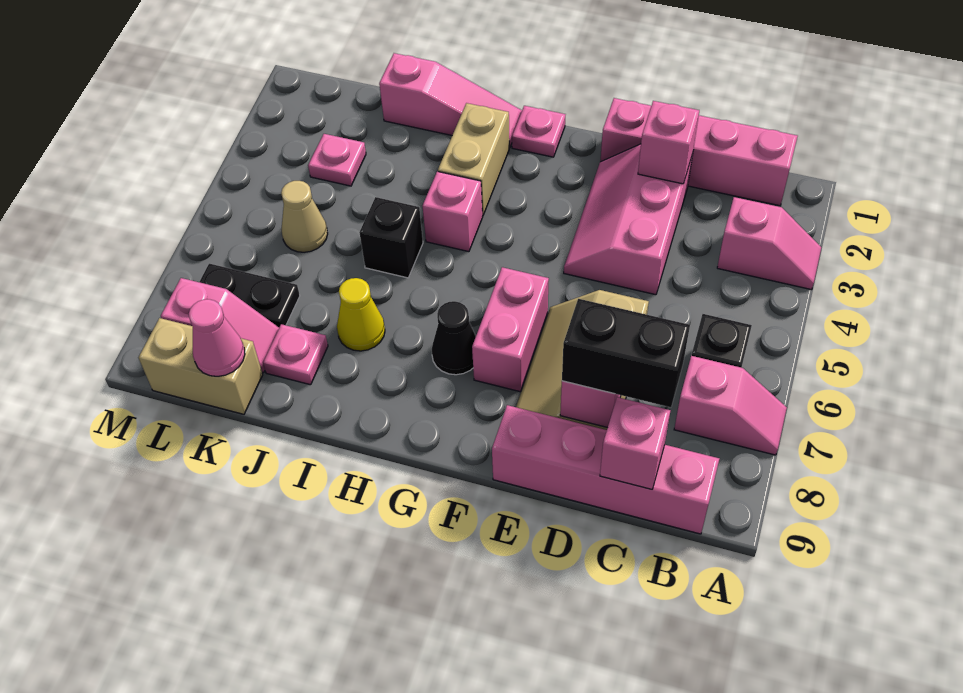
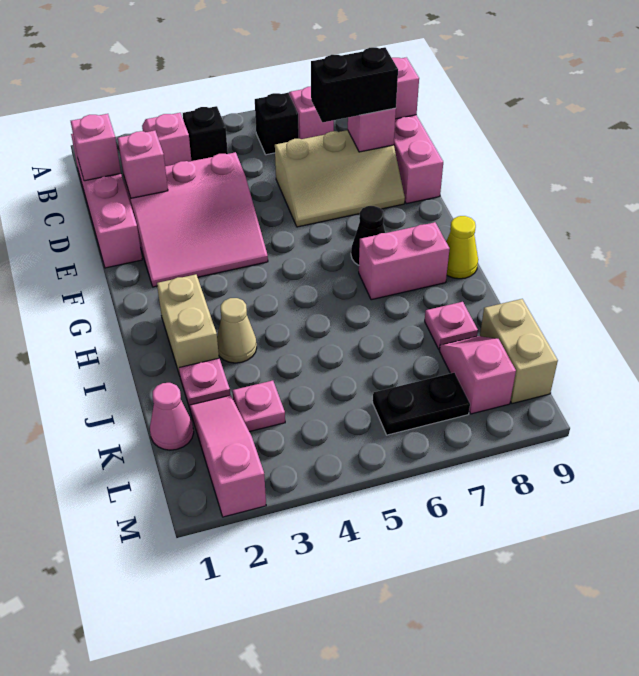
black brick C8:D8 level 3 -> black brick D7:D8 level 3
pink slope D2:E4 level 1 top D -> pink slope D2:F4 level 1 top D
pink brick F6:F7 level 1 -> pink brick H7:H8 level 1
pink plate G1 level 1 -> pink plate J2 level 1
pink slope H1:J1 level 1 top J -> pink slope K2:M2 level 1 top M
tan brick H2:H3 level 1 -> tan brick H2:I2 level 1
pink brick H4 level 1 -> pink brick C1 level 2
black brick I5 level 1 -> black brick B4 level 1
yellow cone I7 level 1 -> yellow cone H9 level 1
tan cone K5 level 1 -> tan cone I3 level 1
black plate K7:L7 level 1 -> black plate L6:L7 level 1
pink cone K9 level 2 -> pink cone K1 level 1

